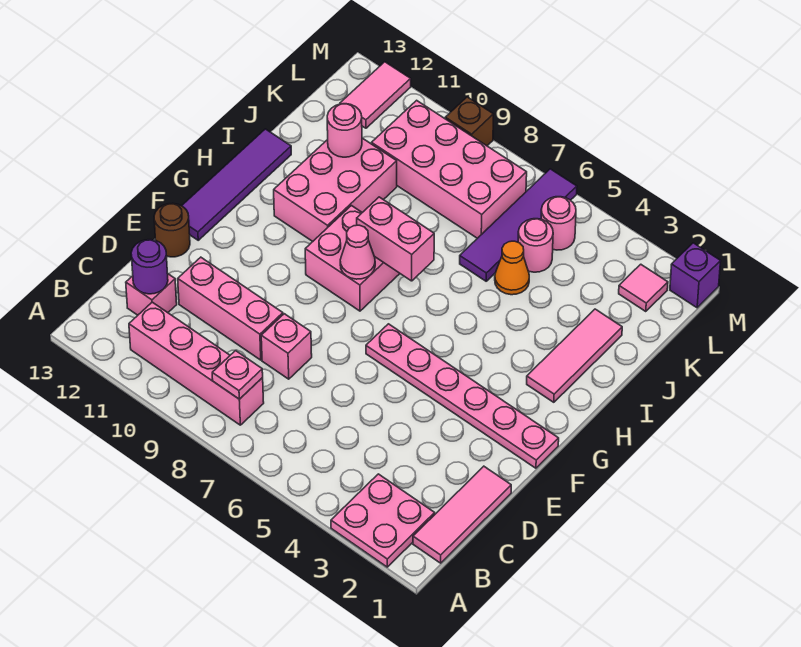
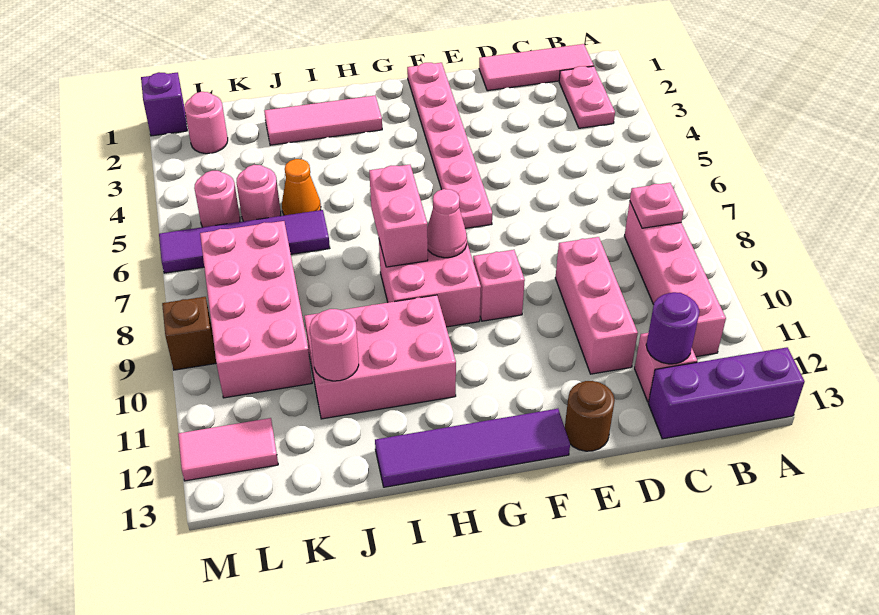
pink plate A2:B3 level 1 -> pink plate B2:B3 level 1
none -> purple brick A13:C13 level 1
pink brick D8 level 1 -> pink brick F9 level 1
pink tile L2 level 1 -> pink round brick L2 level 1

